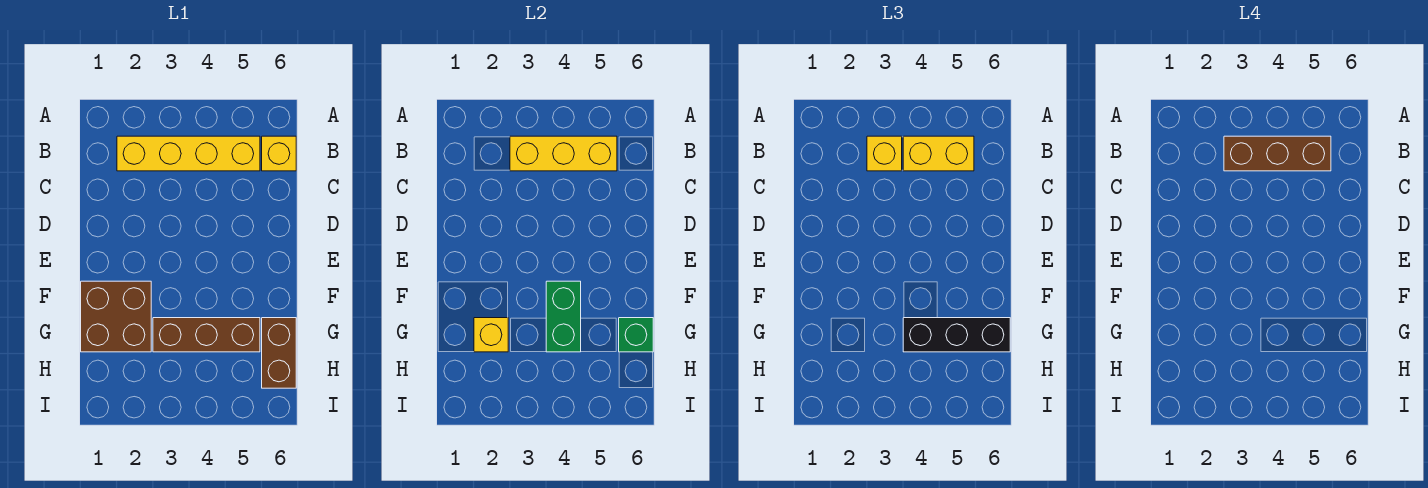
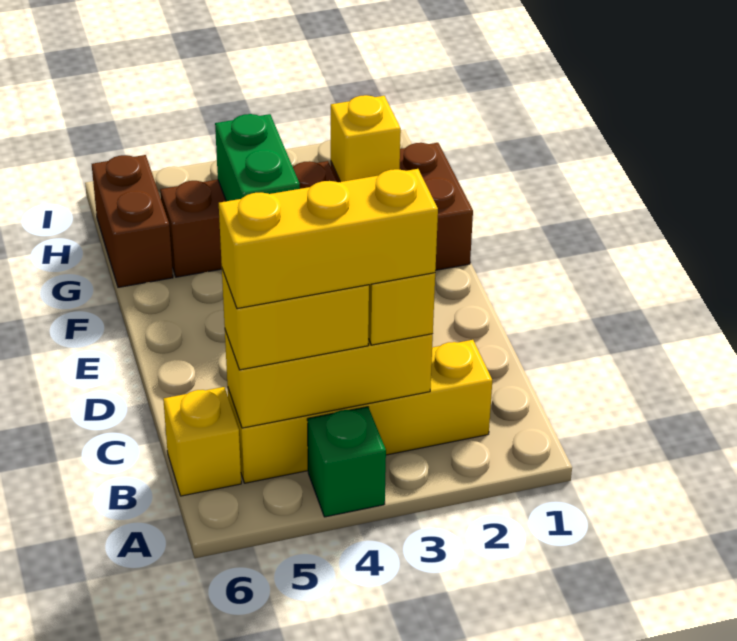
brown brick B3:B5 level 4 -> yellow brick B3:B5 level 4
black brick G4:G6 level 3 -> none
green brick G6 level 2 -> green brick A4 level 1

